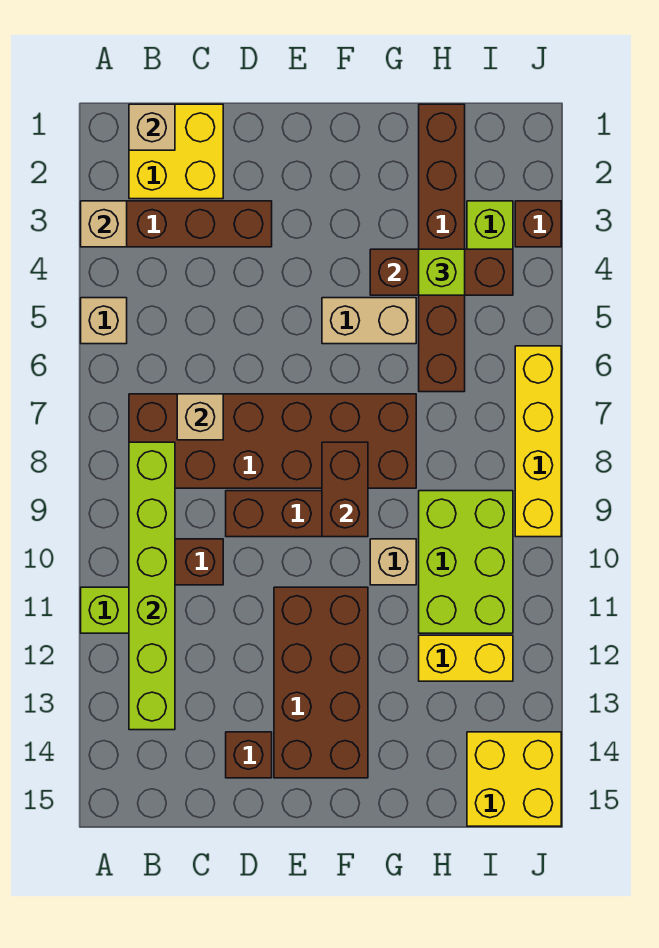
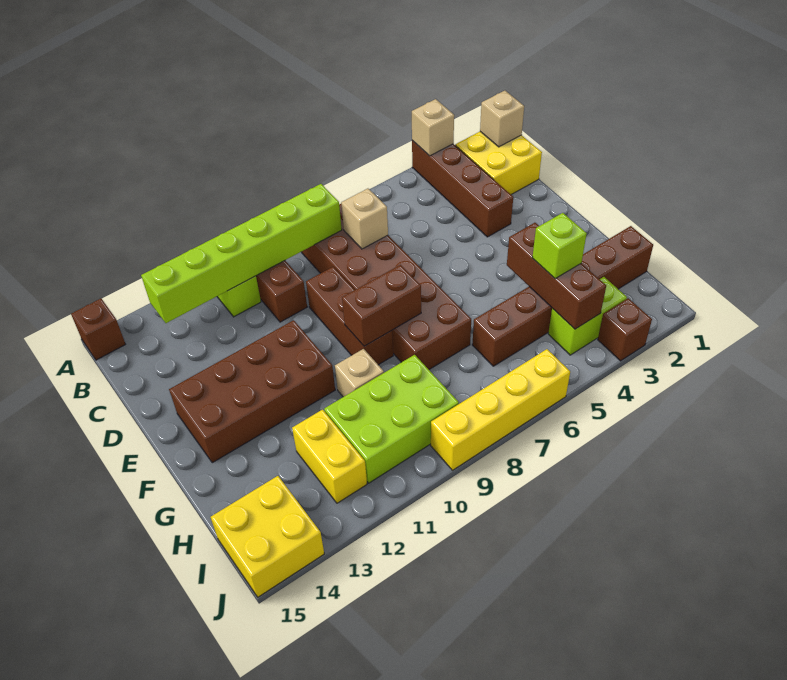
tan brick A5 level 1 -> none
brown brick D14 level 1 -> brown brick A15 level 1
tan brick F5:G5 level 1 -> none

